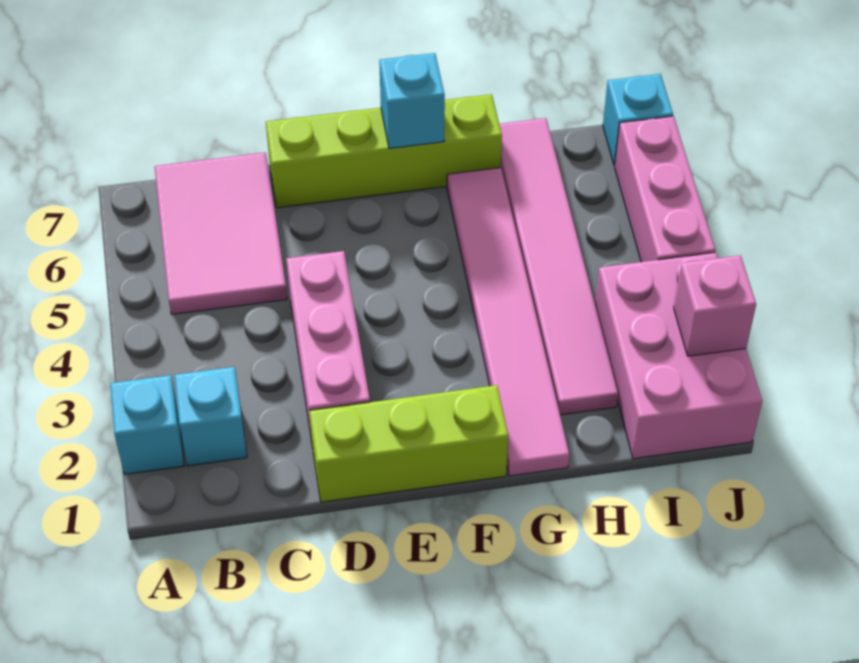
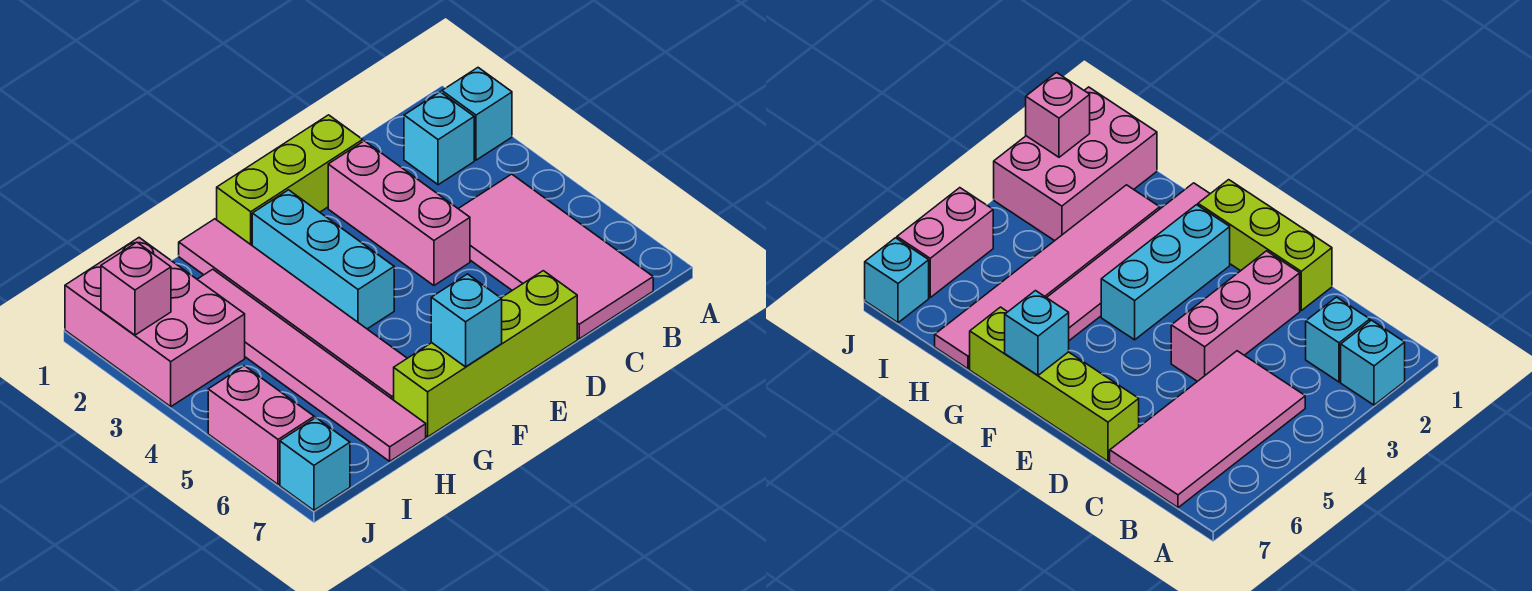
pink tile B5:C7 level 1 -> pink tile B4:C7 level 1
none -> cyan brick F2:F4 level 1
pink brick J4:J6 level 1 -> pink brick J5:J6 level 1

